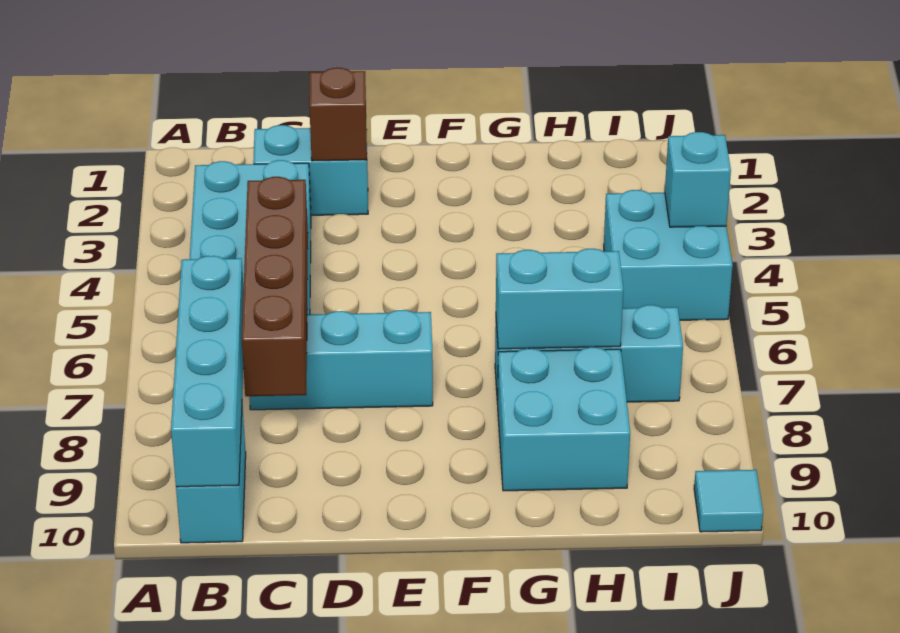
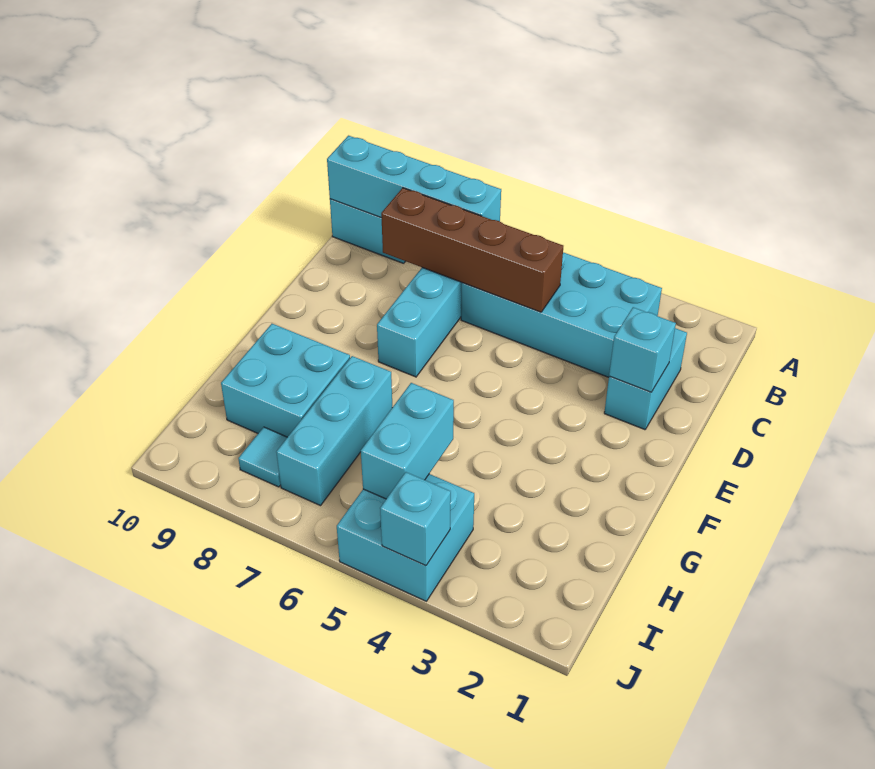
brown brick D2 level 2 -> cyan brick D2 level 2
cyan brick G7:H7 level 2 -> cyan brick H5:I5 level 2
cyan tile J10 level 1 -> cyan tile I8 level 1

